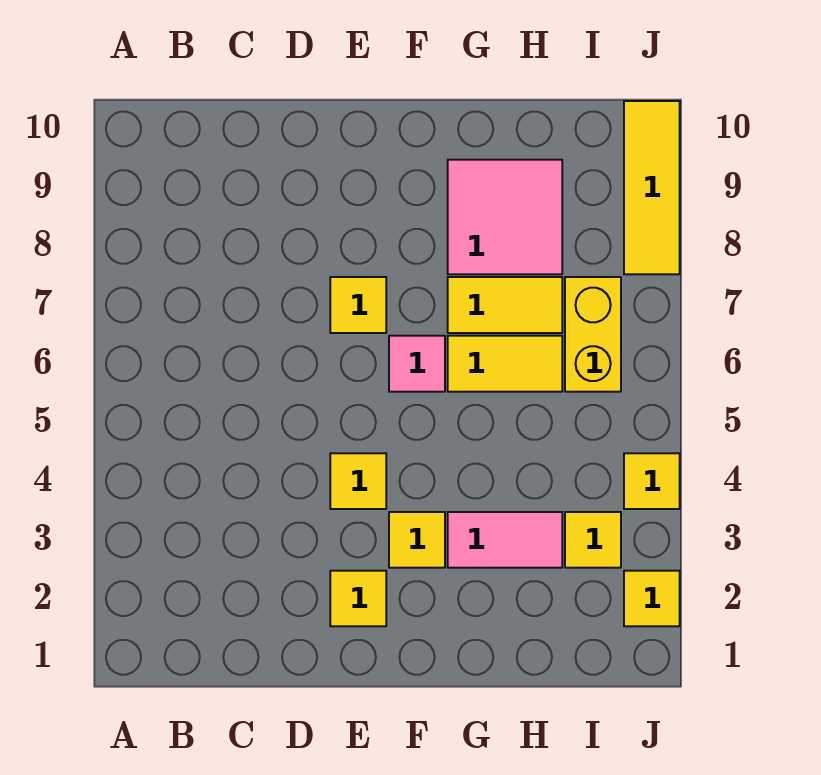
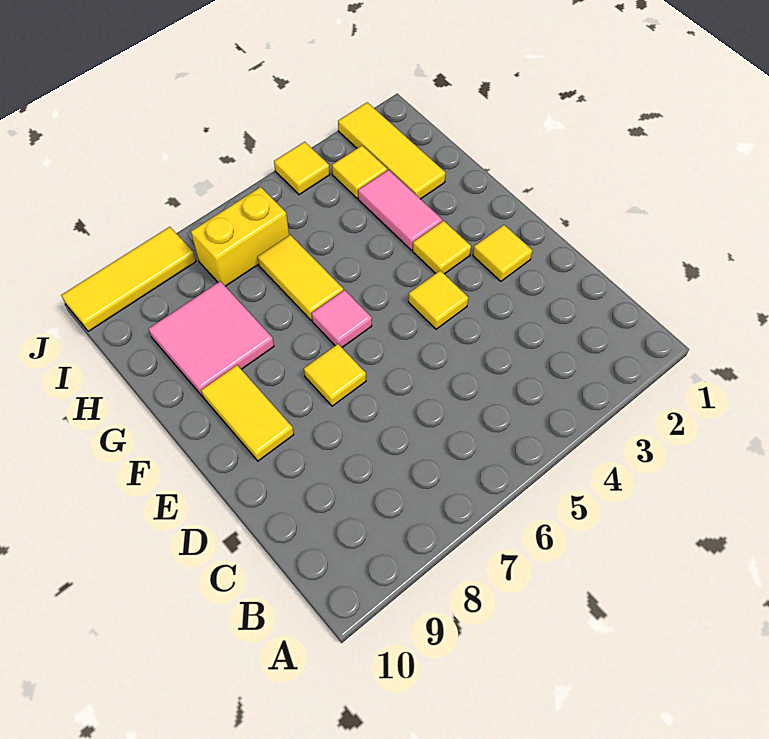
yellow tile G7:H7 level 1 -> yellow tile E9:F9 level 1
yellow tile J2 level 1 -> yellow tile H2:J2 level 1

